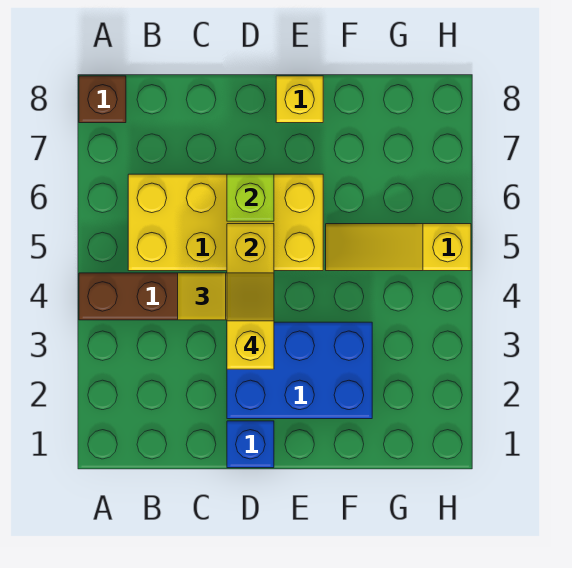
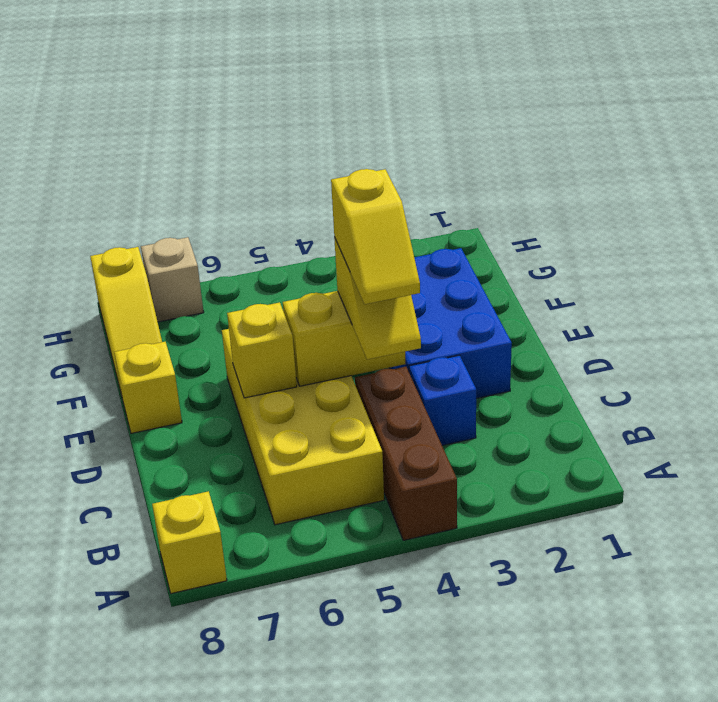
brown brick A8 level 1 -> yellow brick A8 level 1
blue brick D1 level 1 -> blue brick C3 level 1
yellow slope D3:D4 level 4 top 3 -> yellow slope C4:D4 level 4 top D
lime brick D6 level 2 -> yellow brick D6 level 2
yellow slope F5:H5 level 1 top H -> yellow slope F8:H8 level 1 top H
none -> tan brick H7 level 1

